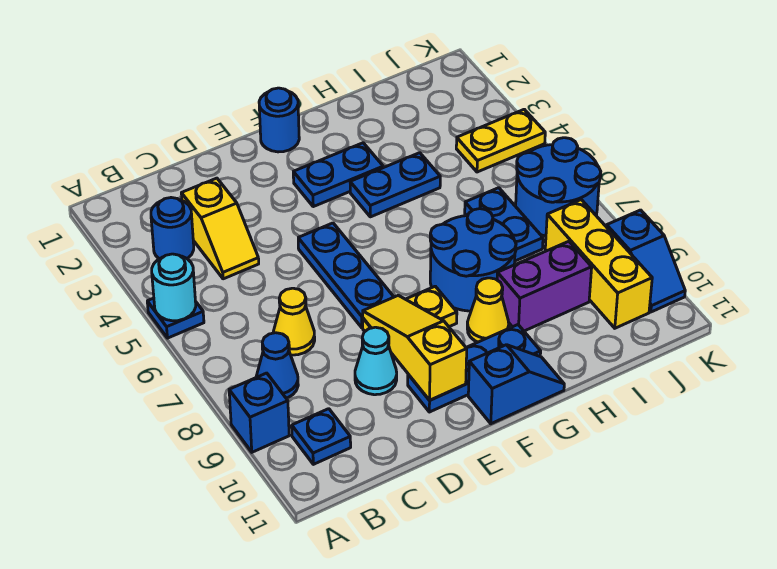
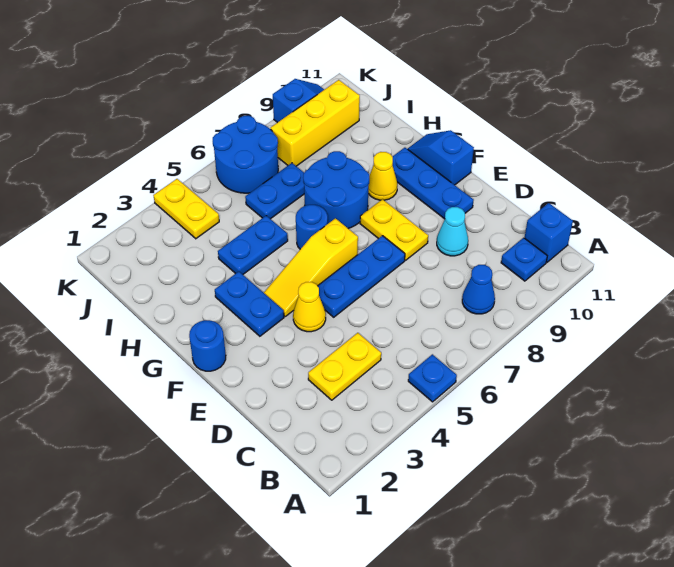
cyan round brick A5 level 2 -> none
blue brick A9 level 1 -> blue brick B11 level 1
blue round brick B3 level 1 -> blue round brick G6 level 1
yellow slope C3:C4 level 1 top 3 -> yellow plate C3:C4 level 1
yellow cone C7 level 1 -> yellow cone E4 level 1
yellow slope E8:E10 level 2 top 10 -> yellow slope F4:F6 level 1 top 6
blue plate G4:H4 level 1 -> blue plate H4:H5 level 1
purple brick H9:I9 level 1 -> none

